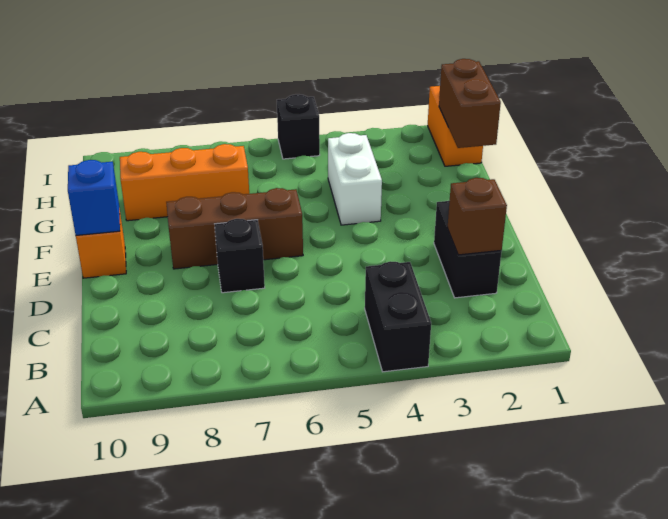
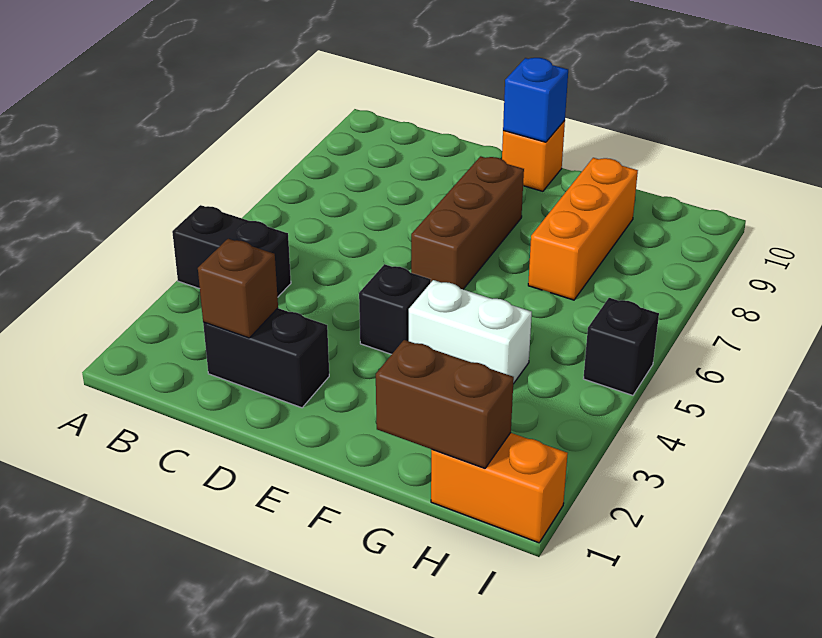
black brick D7 level 1 -> black brick E4 level 1

